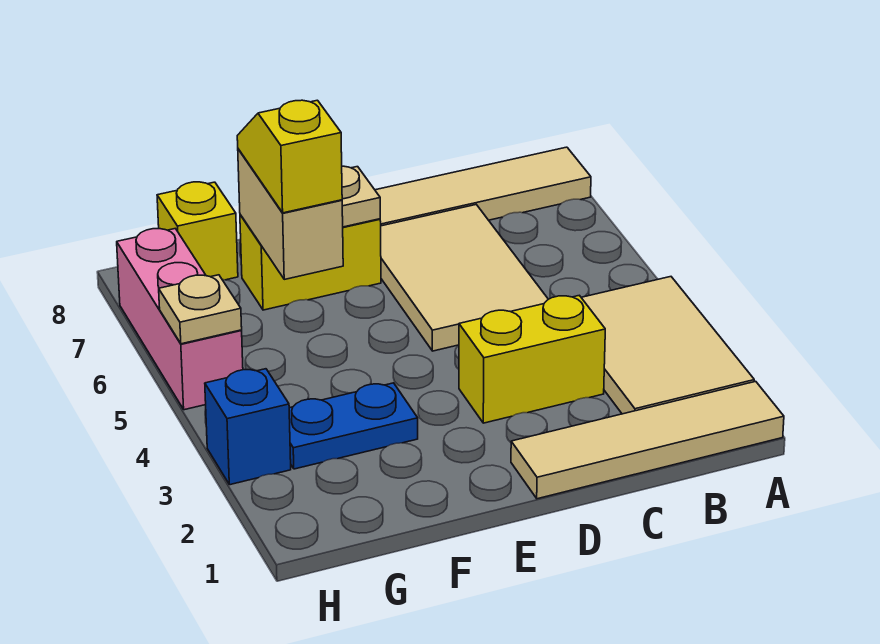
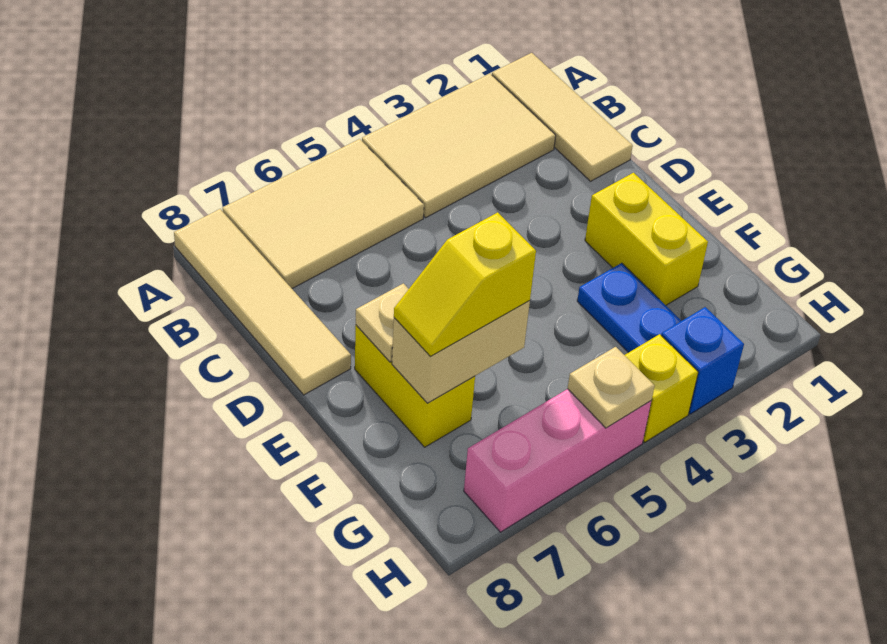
tan tile A1:D1 level 1 -> tan tile A1:C1 level 1
yellow brick C3:D3 level 1 -> yellow brick E2:F2 level 1
tan tile C5:D7 level 1 -> tan tile A5:B7 level 1
yellow brick G8 level 1 -> yellow brick H4 level 1

